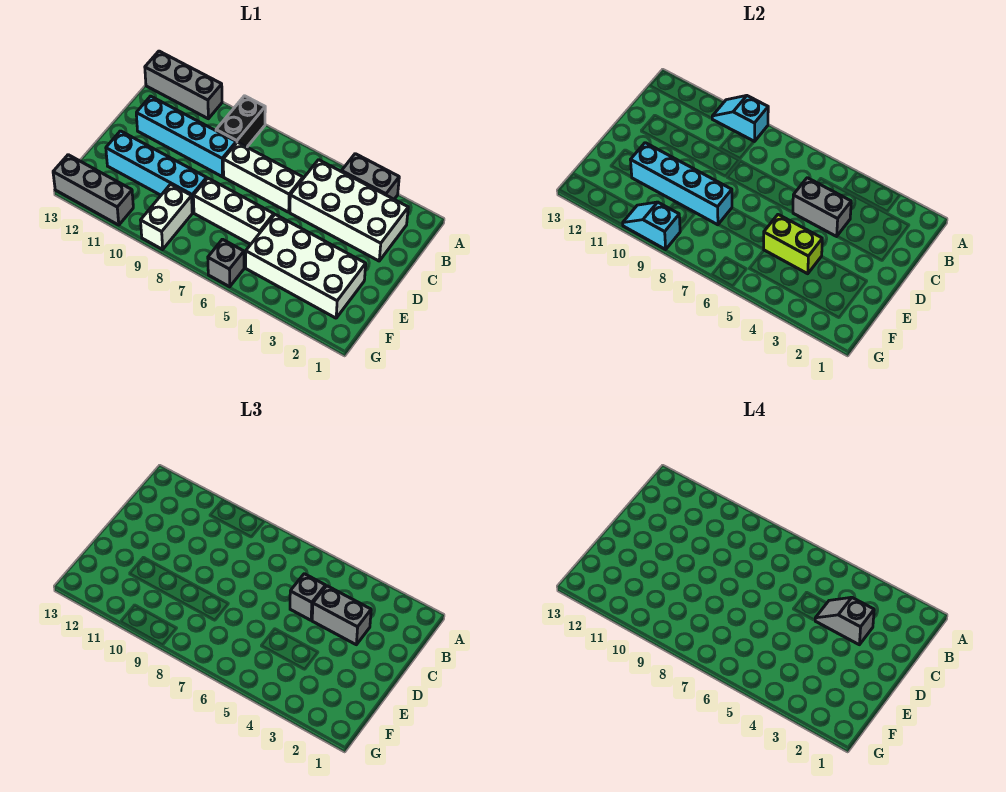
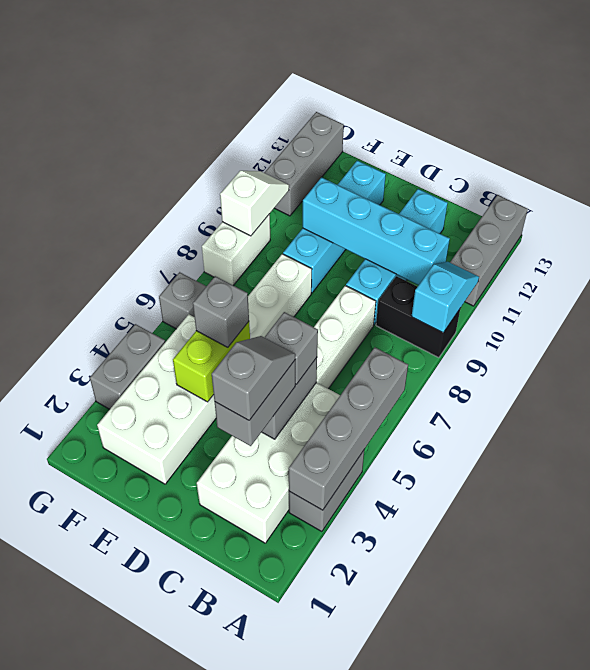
none -> grey brick A3:A6 level 2
none -> grey brick E5 level 3
cyan brick E8:E11 level 2 -> cyan brick B10:E10 level 2
white brick F9:G9 level 1 -> white brick G8:G9 level 1
none -> grey brick G3:G4 level 1
cyan slope G9:G10 level 2 top 9 -> white slope G9:G10 level 2 top 9

